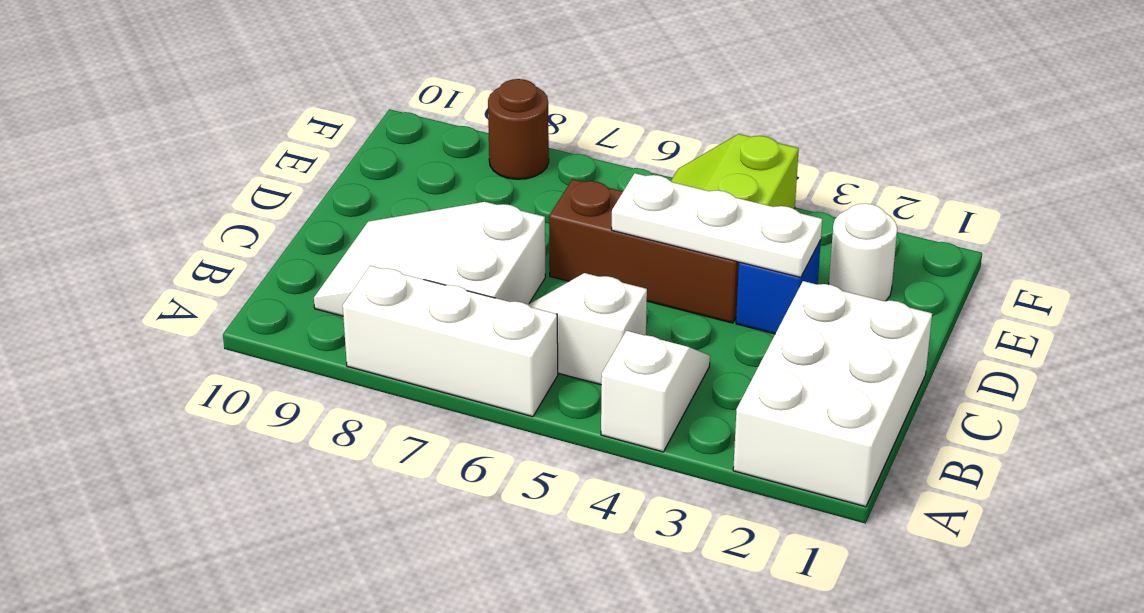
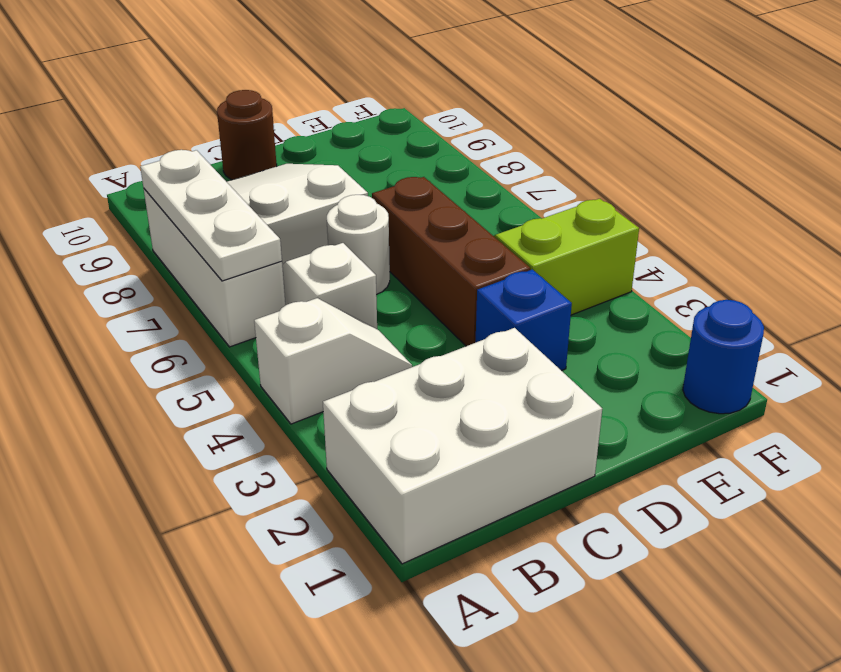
white plate D3:D5 level 2 -> white plate A6:A8 level 2
white round brick E2 level 1 -> white round brick C6 level 1
none -> blue round brick F1 level 1
brown round brick F8 level 1 -> brown round brick C10 level 1

